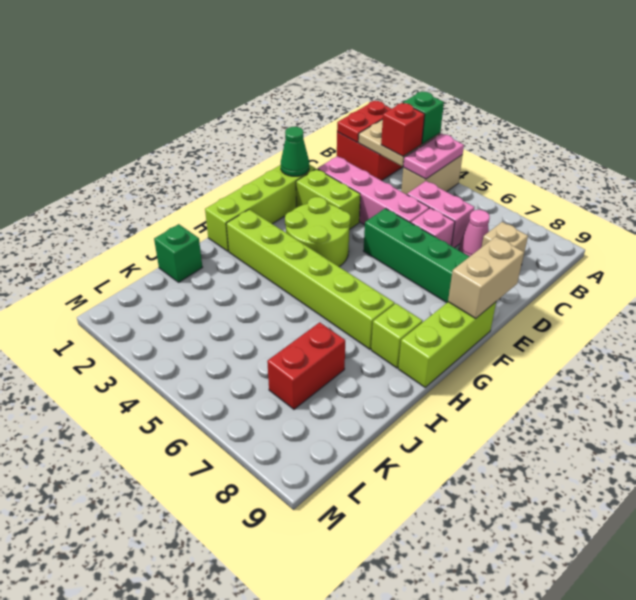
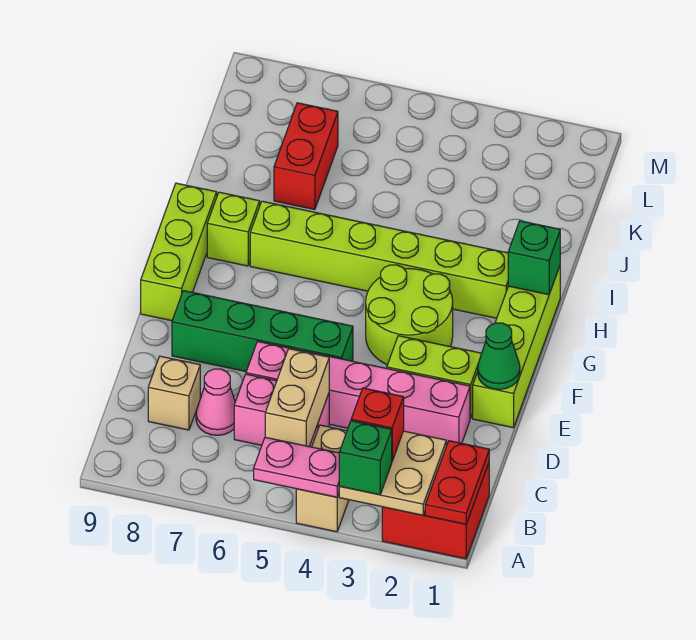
pink plate A4:B4 level 2 -> pink plate A4:A5 level 2
tan brick E9:F9 level 2 -> tan brick B5:C5 level 2
green brick J1 level 1 -> green brick H1 level 2

